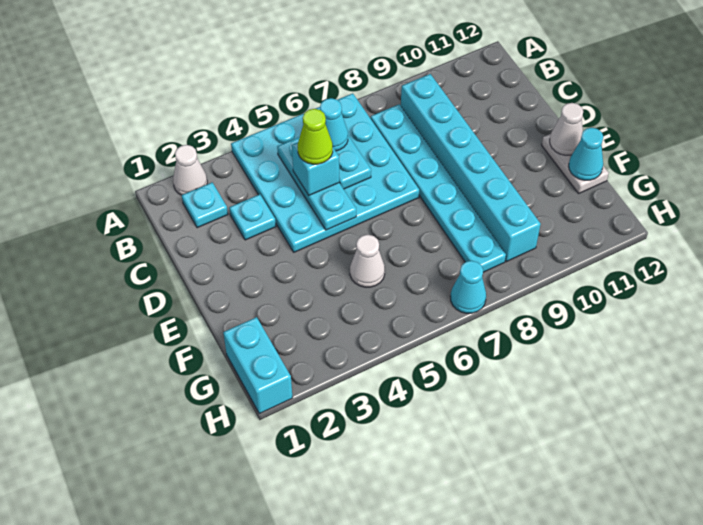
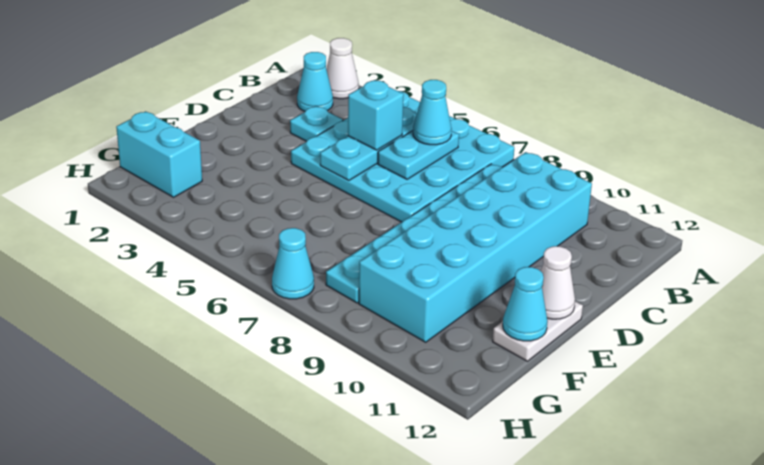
cyan plate B2 level 1 -> cyan cone B2 level 1
cyan brick B9:G9 level 1 -> cyan brick B9:G10 level 1
lime cone C5 level 4 -> none
white cone F5 level 1 -> none
cyan brick G1:H1 level 1 -> cyan brick G1:G2 level 1

